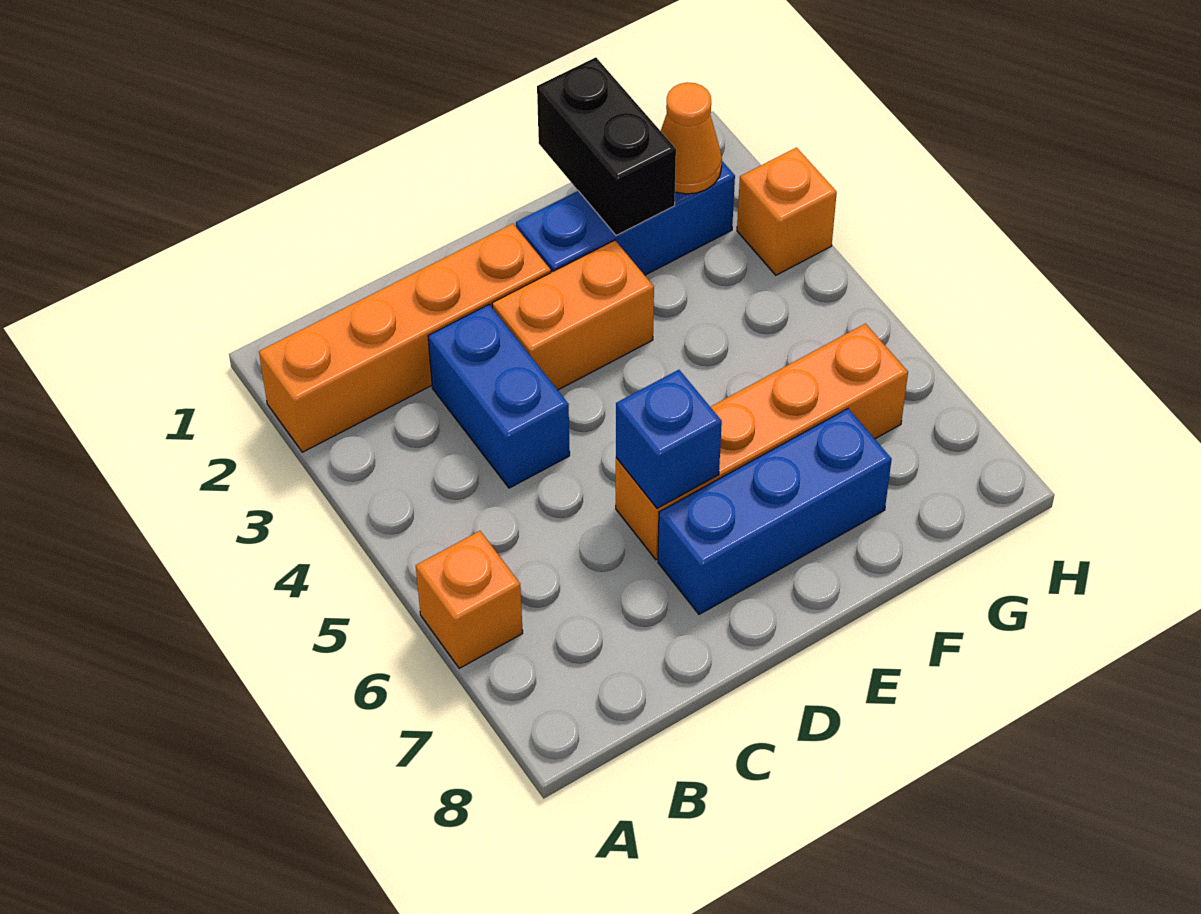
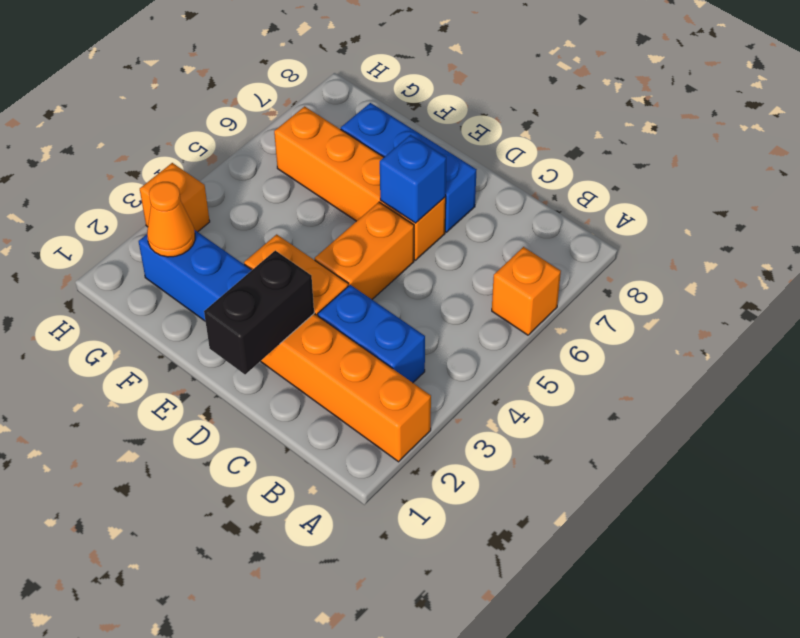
blue brick C3:C4 level 1 -> blue brick B3:C3 level 1
none -> orange brick D4:D5 level 1
black brick F1:F2 level 2 -> black brick D1:D2 level 2

